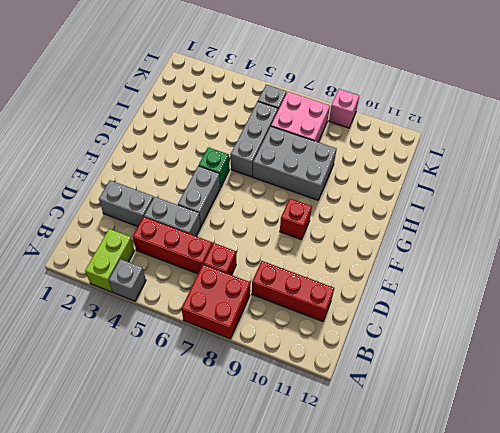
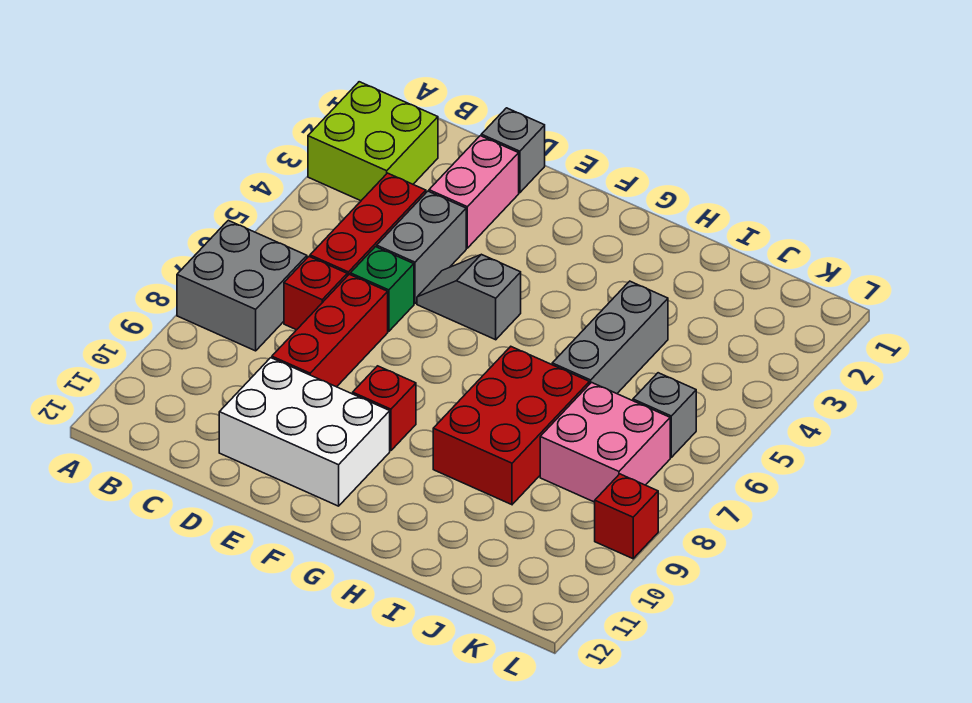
lime brick A3:B3 level 1 -> lime brick A2:B3 level 1
grey brick A4 level 1 -> grey brick D1 level 1
red brick A7:B8 level 1 -> grey brick A7:B8 level 1
red brick C9:C11 level 1 -> red brick D7:D9 level 1
grey brick D2:D3 level 1 -> pink brick D2:D3 level 1
none -> white brick D10:F11 level 1
grey brick E5:F5 level 1 -> grey slope E5:F5 level 1 top F
green brick G5 level 1 -> green brick D6 level 1
grey brick H6:J6 level 1 -> grey brick I4:I6 level 1
grey brick H7:I9 level 1 -> red brick H7:I9 level 1
pink brick L9 level 1 -> red brick L9 level 1

